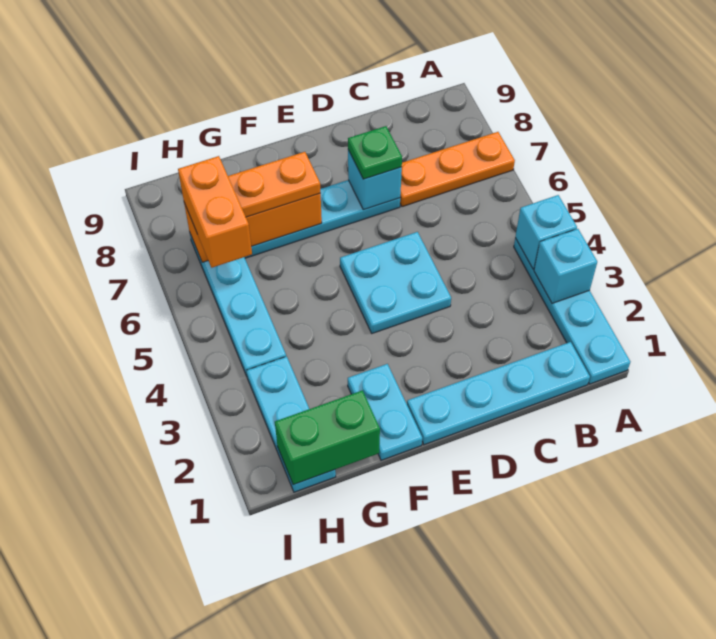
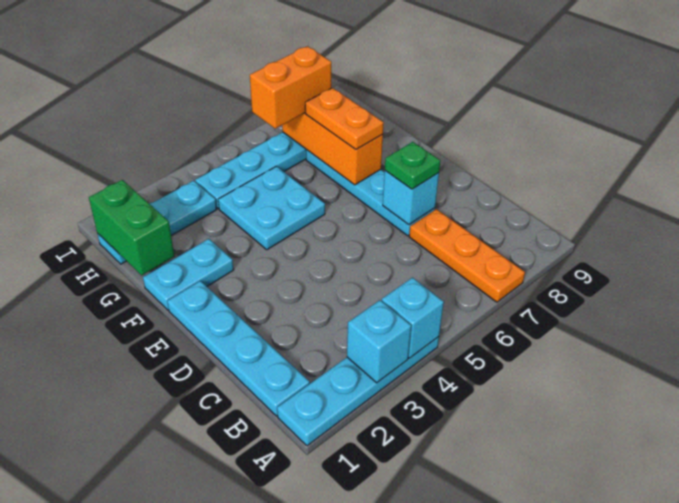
cyan plate D4:E5 level 1 -> cyan plate F4:G5 level 1

